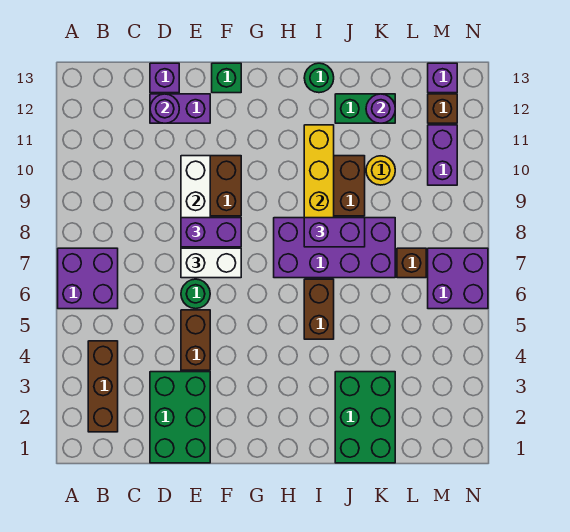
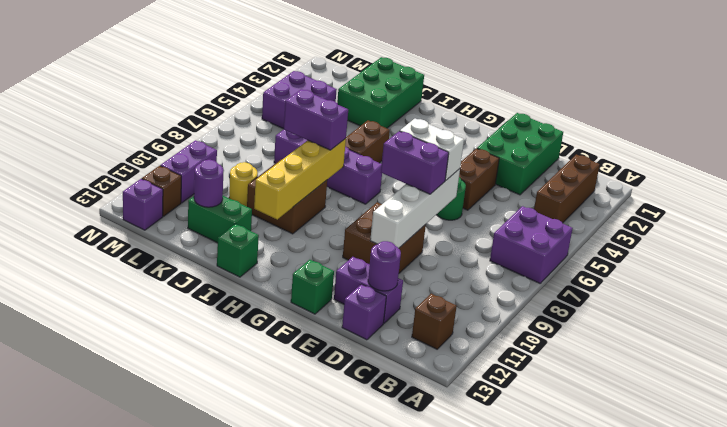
purple brick H7:K8 level 1 -> purple brick H7:K7 level 1
green round brick I13 level 1 -> green brick I13 level 1
brown brick L7 level 1 -> brown brick B12 level 1
purple brick M6:N7 level 1 -> purple brick L4:M5 level 1

